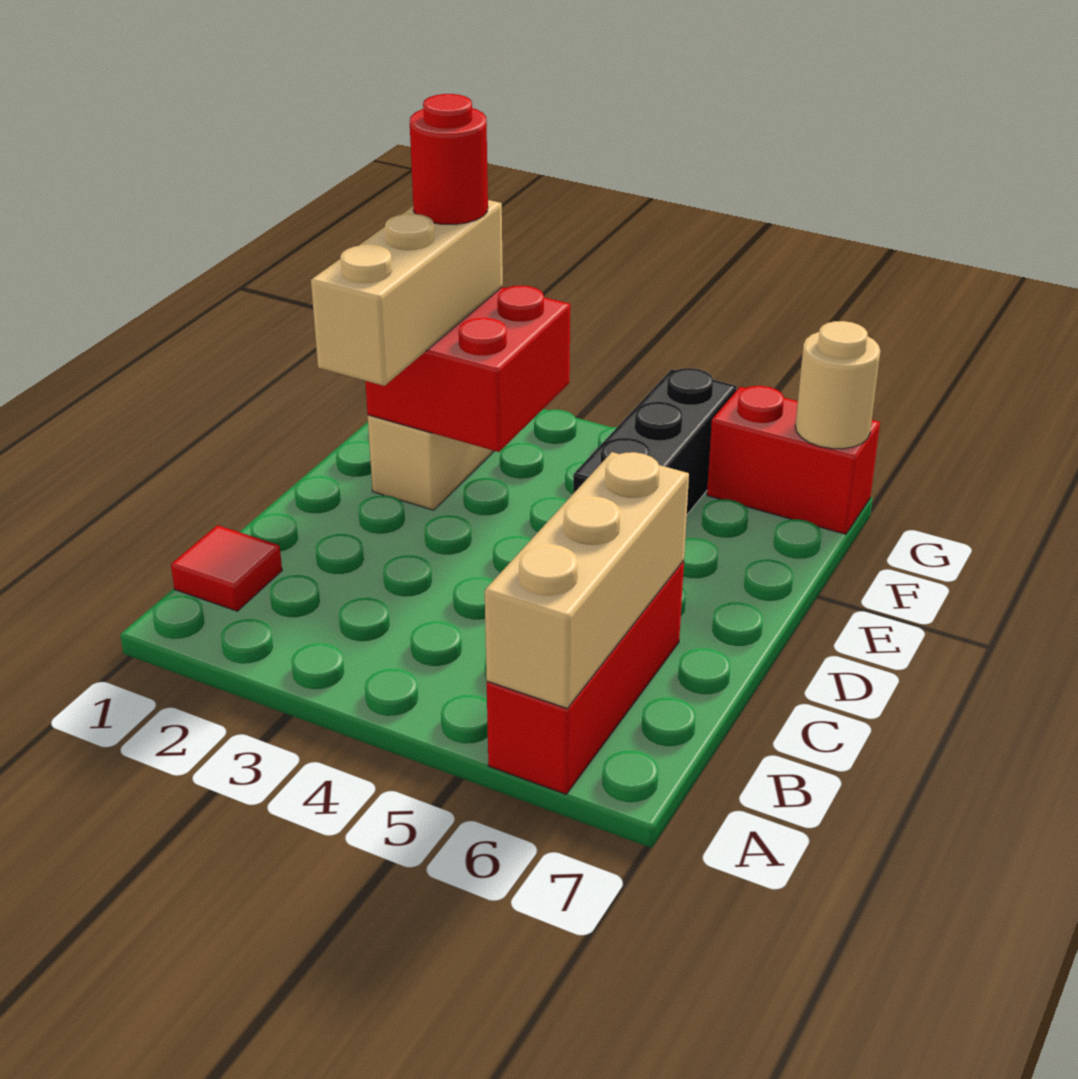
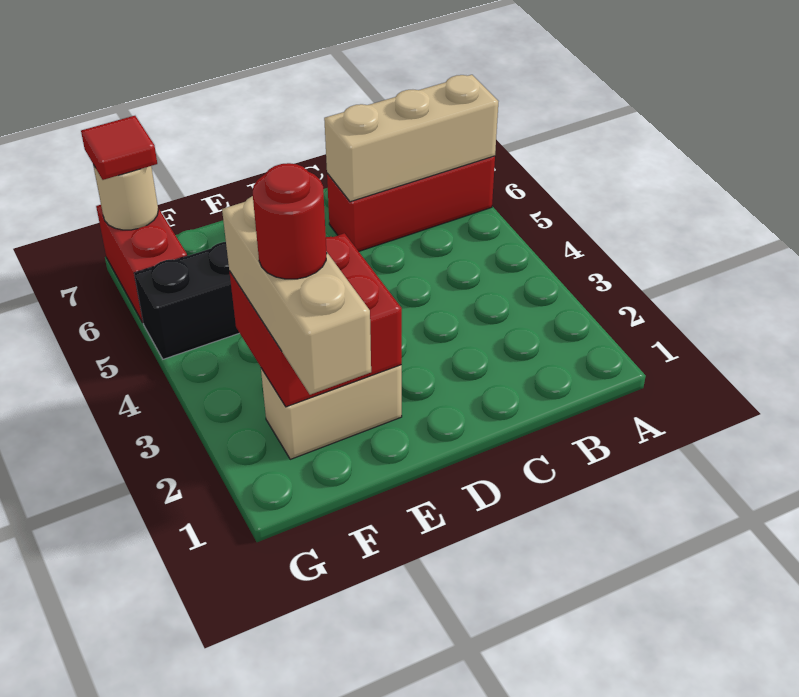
red tile B1 level 1 -> red tile G7 level 3
tan brick D2:F2 level 3 -> tan brick F1:F3 level 3

